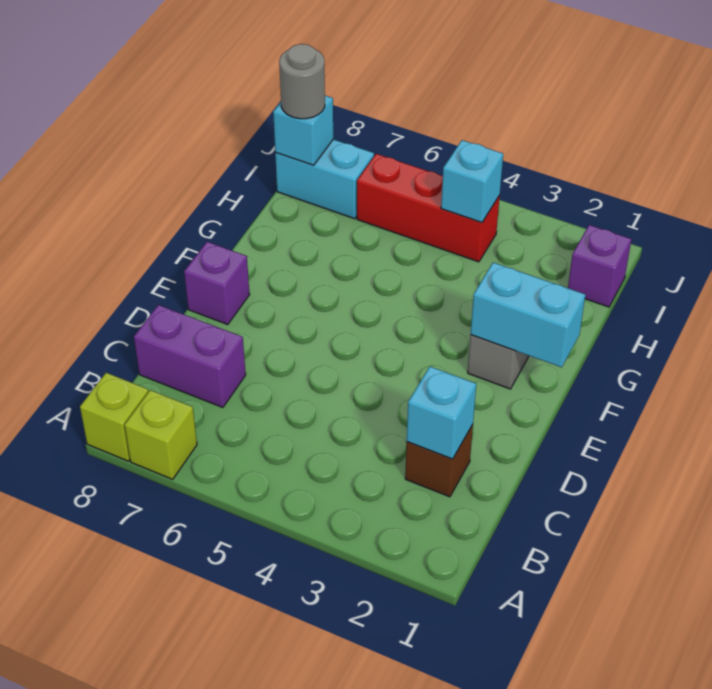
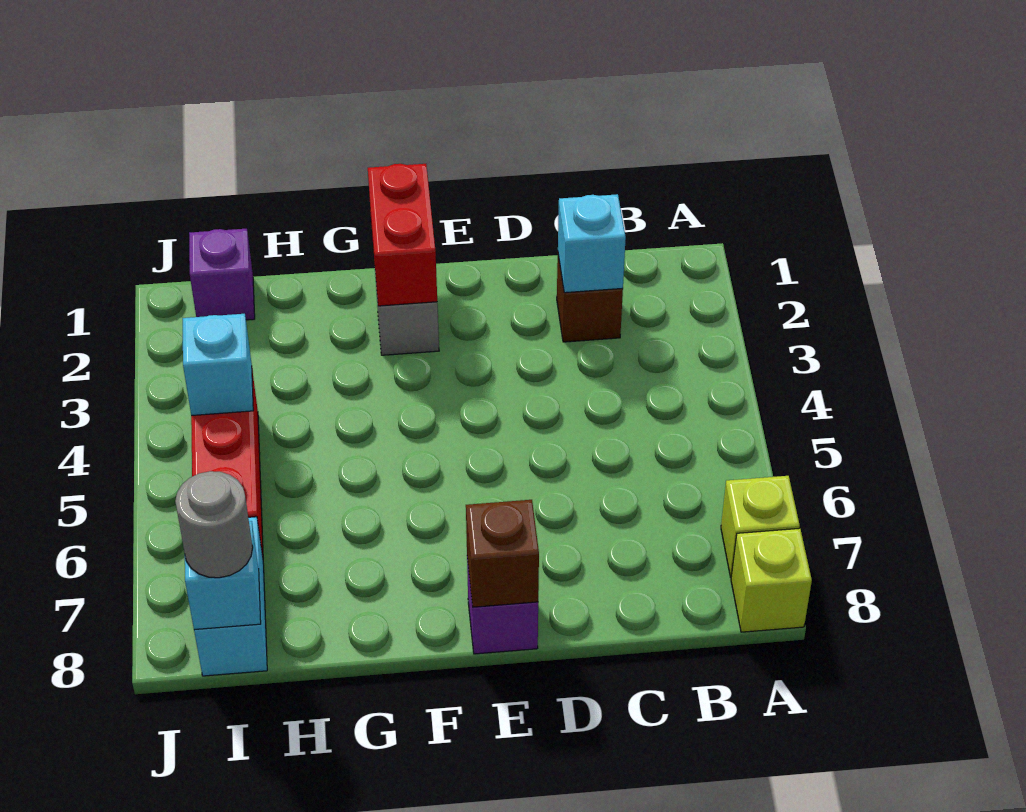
purple brick C7:C8 level 1 -> none
none -> brown brick E8 level 2
cyan brick F1:F2 level 2 -> red brick F1:F2 level 2

